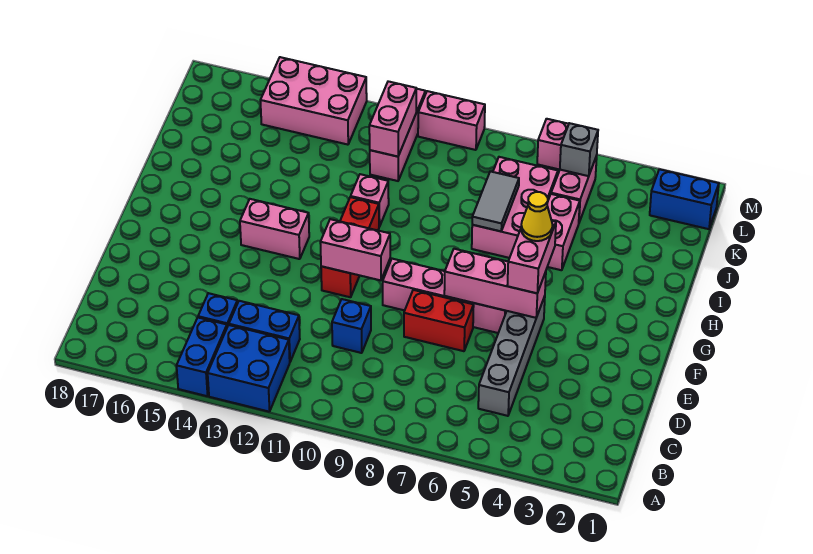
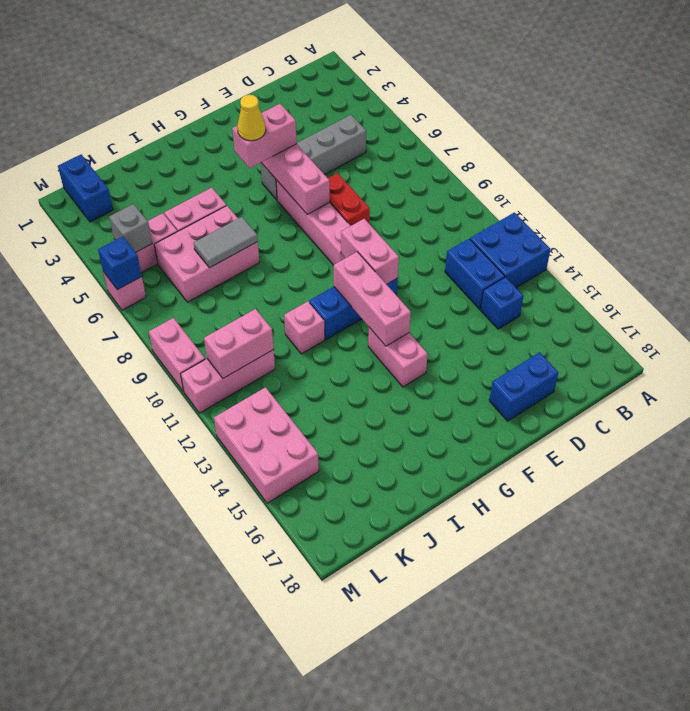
blue brick A14:B14 level 1 -> blue brick D17:E17 level 1
blue brick D10 level 1 -> blue brick M6 level 2
red brick F11:H11 level 1 -> blue brick F11:H11 level 1
none -> pink brick G11:G13 level 2

